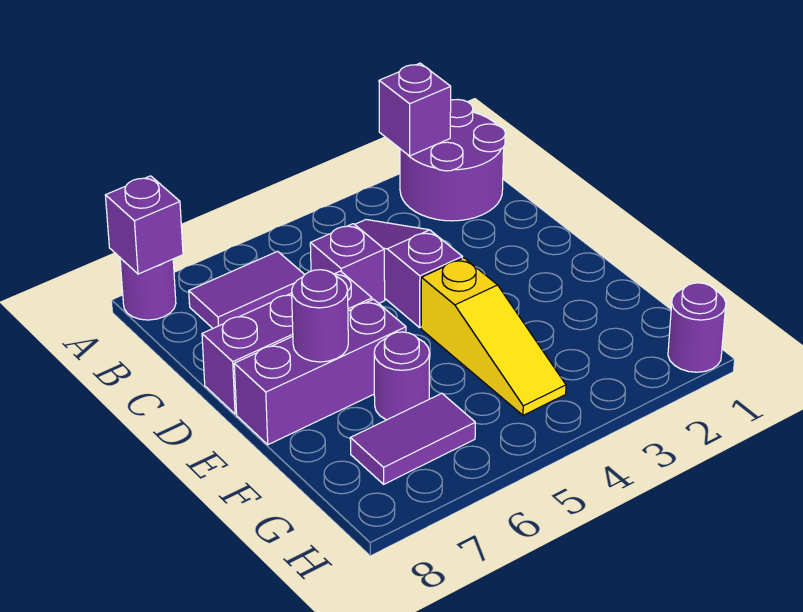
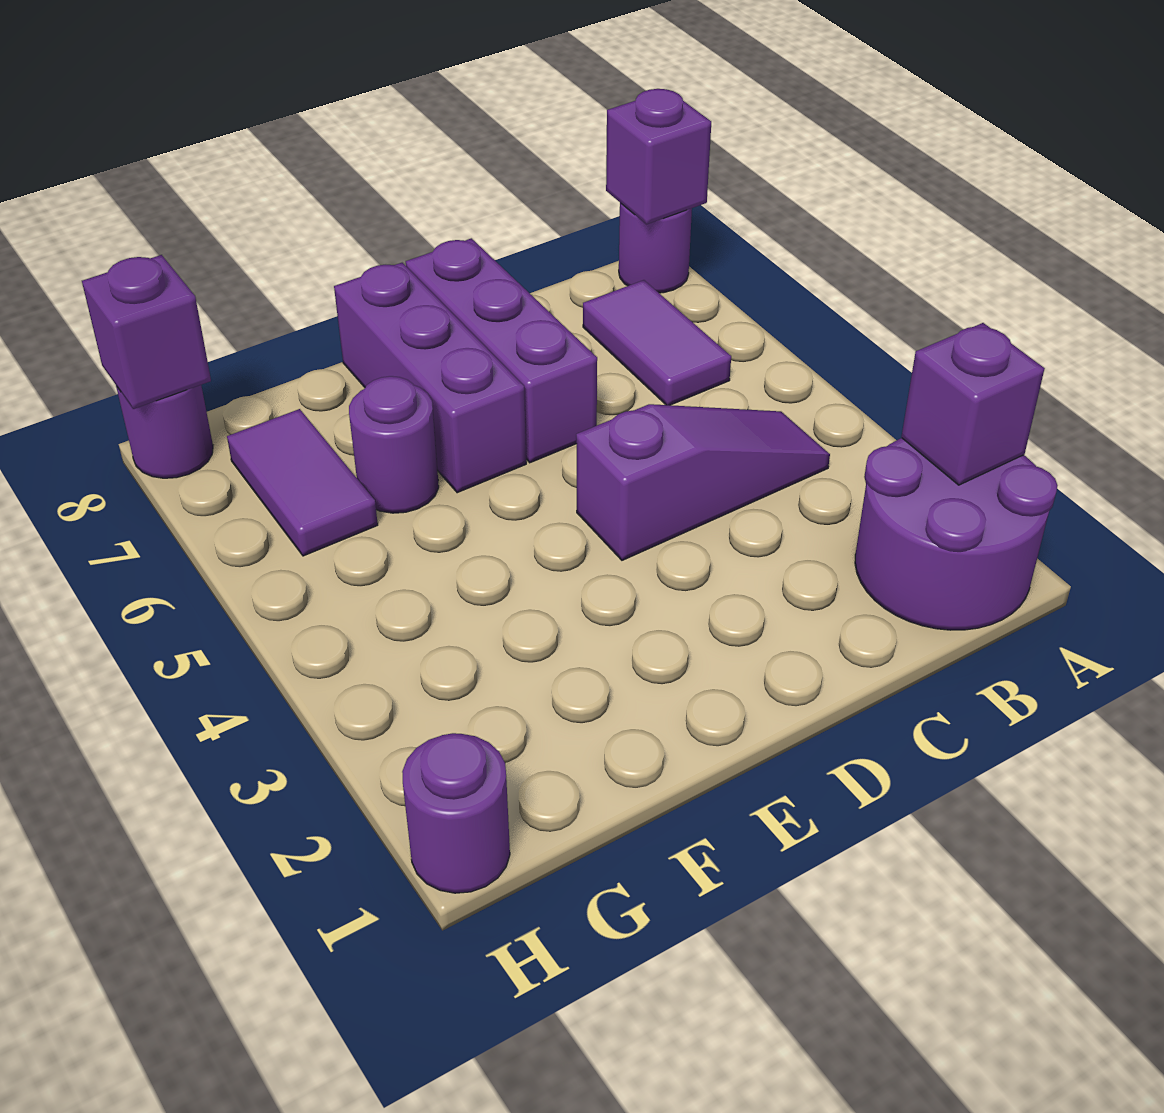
purple brick C5 level 1 -> purple brick H8 level 2
yellow slope E4:G4 level 1 top E -> none
purple round brick E7 level 2 -> purple round brick H8 level 1

